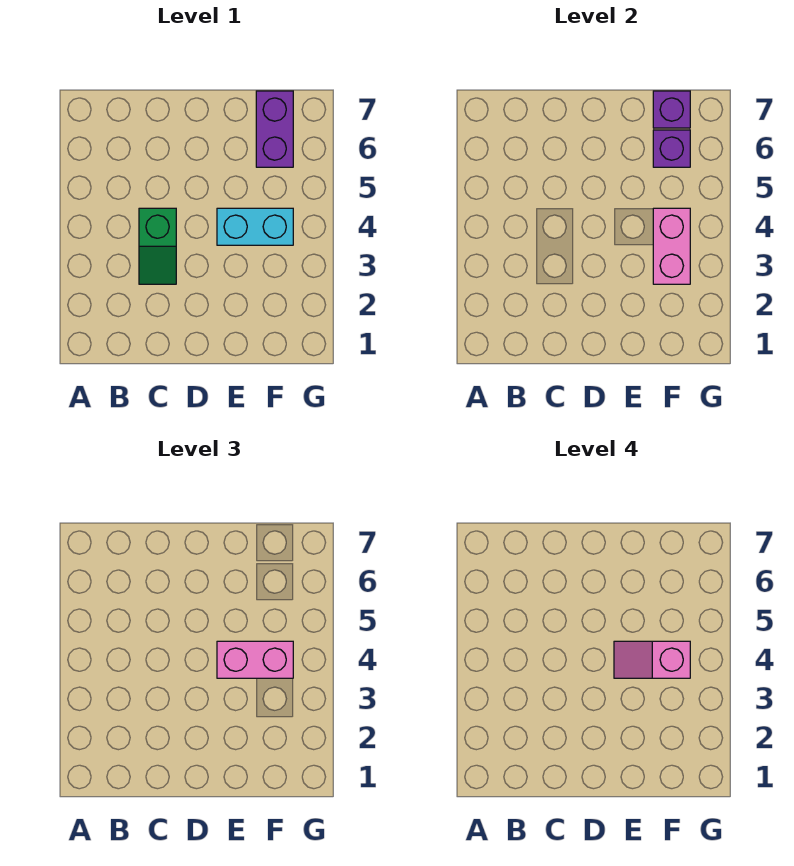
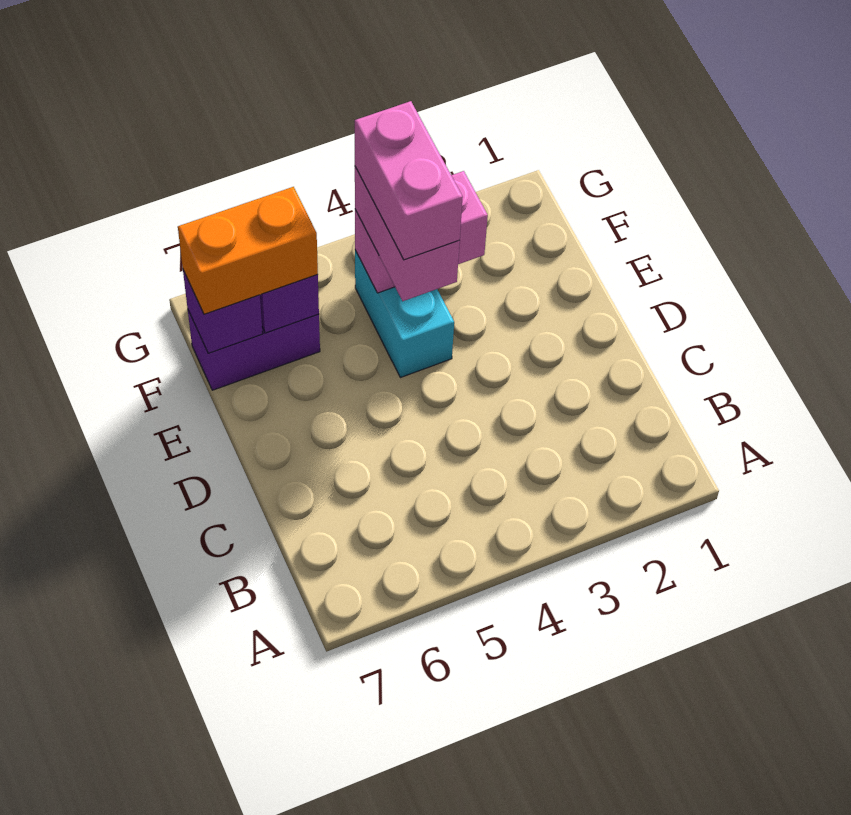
green slope C3:C4 level 1 top 4 -> none
pink slope E4:F4 level 4 top F -> pink brick E4:F4 level 4
none -> orange brick F6:F7 level 3

